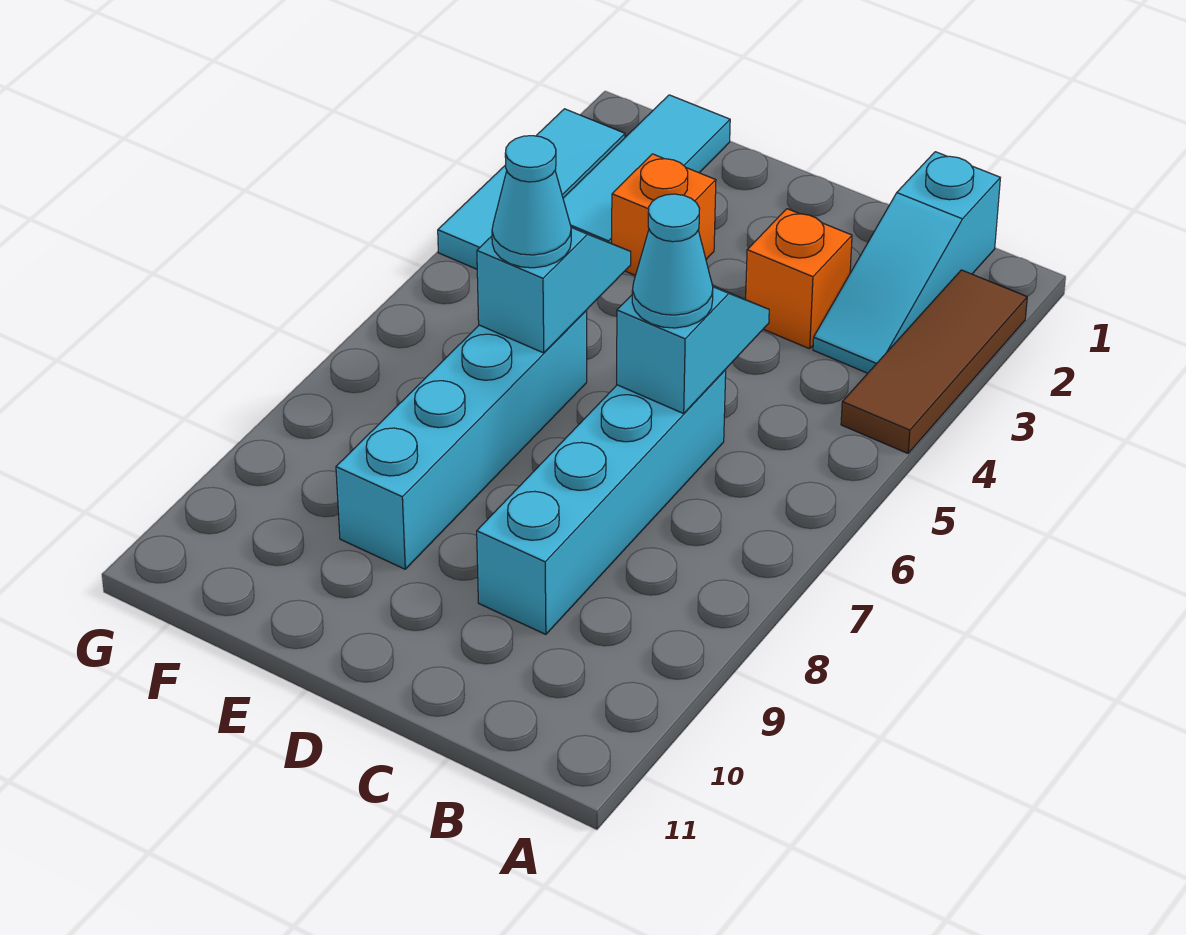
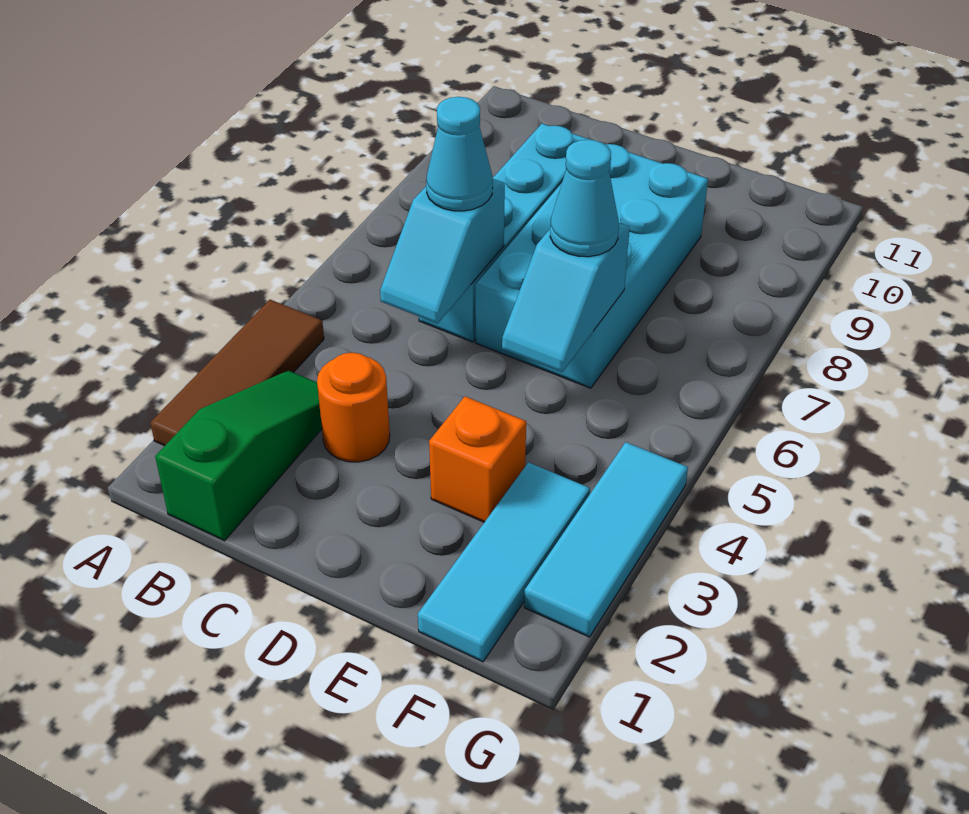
cyan slope B1:B3 level 1 top 1 -> green slope B1:B3 level 1 top 1
orange brick C3 level 1 -> orange round brick C3 level 1
cyan brick E6:E9 level 1 -> cyan brick D6:E9 level 1

